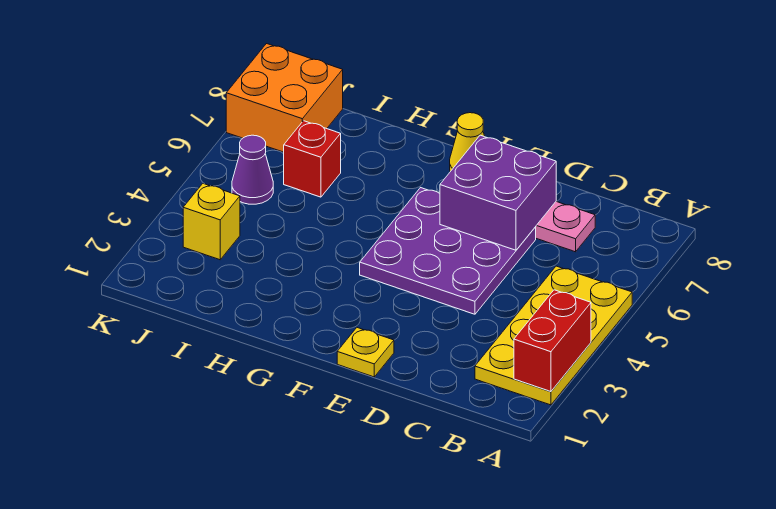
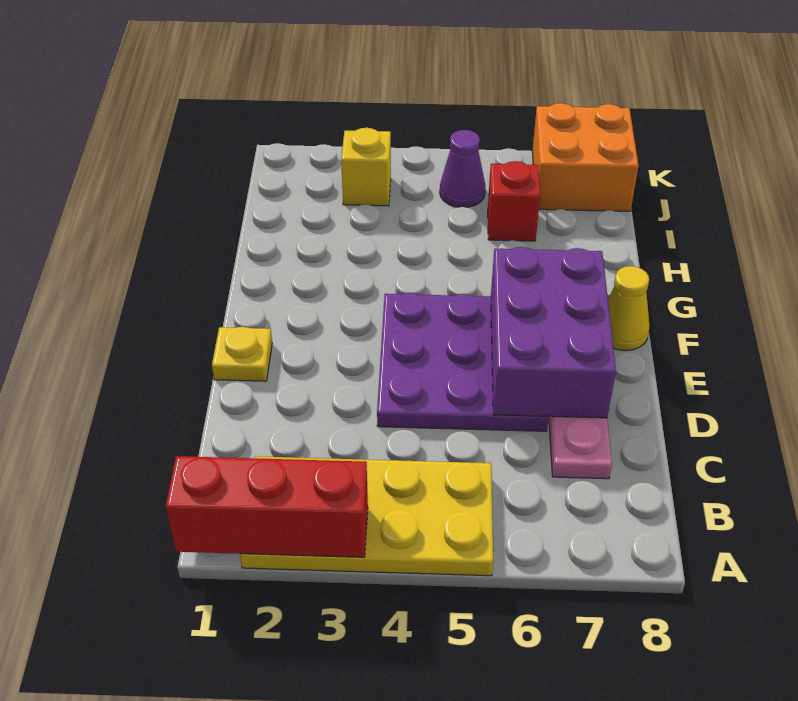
red brick A2:A3 level 2 -> red brick A1:A3 level 2
purple brick D6:E7 level 2 -> purple brick D6:F7 level 2

